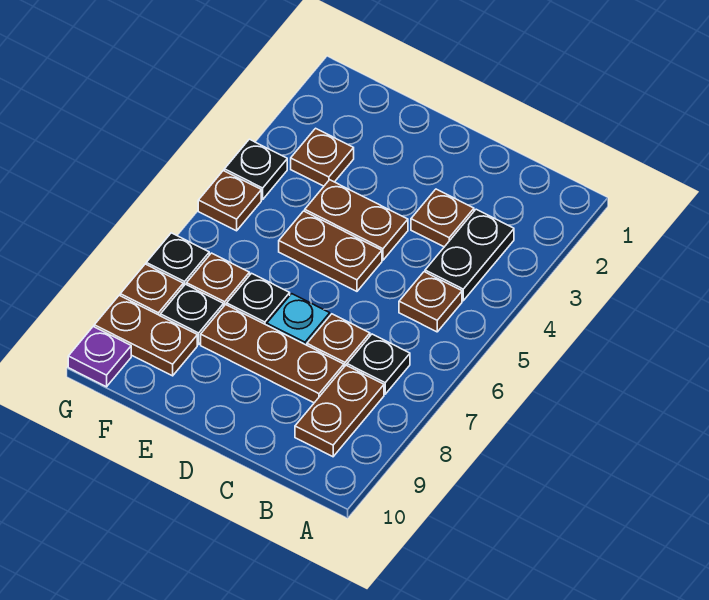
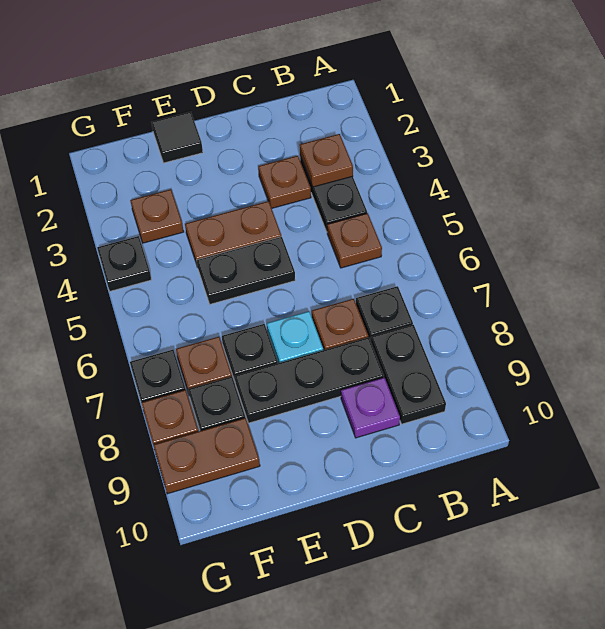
brown plate B8:B9 level 1 -> black plate B8:B9 level 1
brown plate C8:E8 level 1 -> black plate C8:E8 level 1
brown plate D5:E5 level 1 -> black plate D5:E5 level 1
none -> black tile E1 level 1
brown plate G5 level 1 -> brown plate B3 level 2
purple plate G10 level 1 -> purple plate C9 level 1

